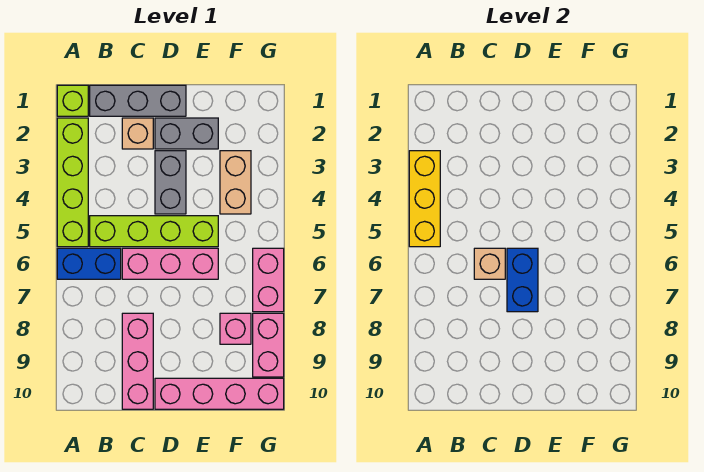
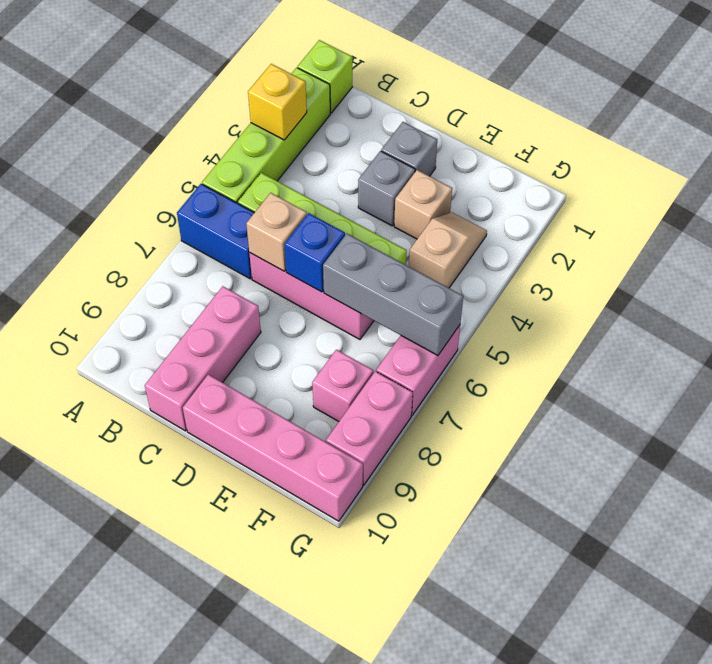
yellow brick A3:A5 level 2 -> yellow brick A3 level 2
grey brick B1:D1 level 1 -> grey brick E6:G6 level 2
tan brick C2 level 1 -> tan brick E3 level 1
grey brick D2:E2 level 1 -> grey brick D2 level 1
grey brick D3:D4 level 1 -> grey brick D3 level 1
blue brick D6:D7 level 2 -> blue brick D6 level 2
tan brick F3:F4 level 1 -> tan slope F3:F4 level 1 top 4

